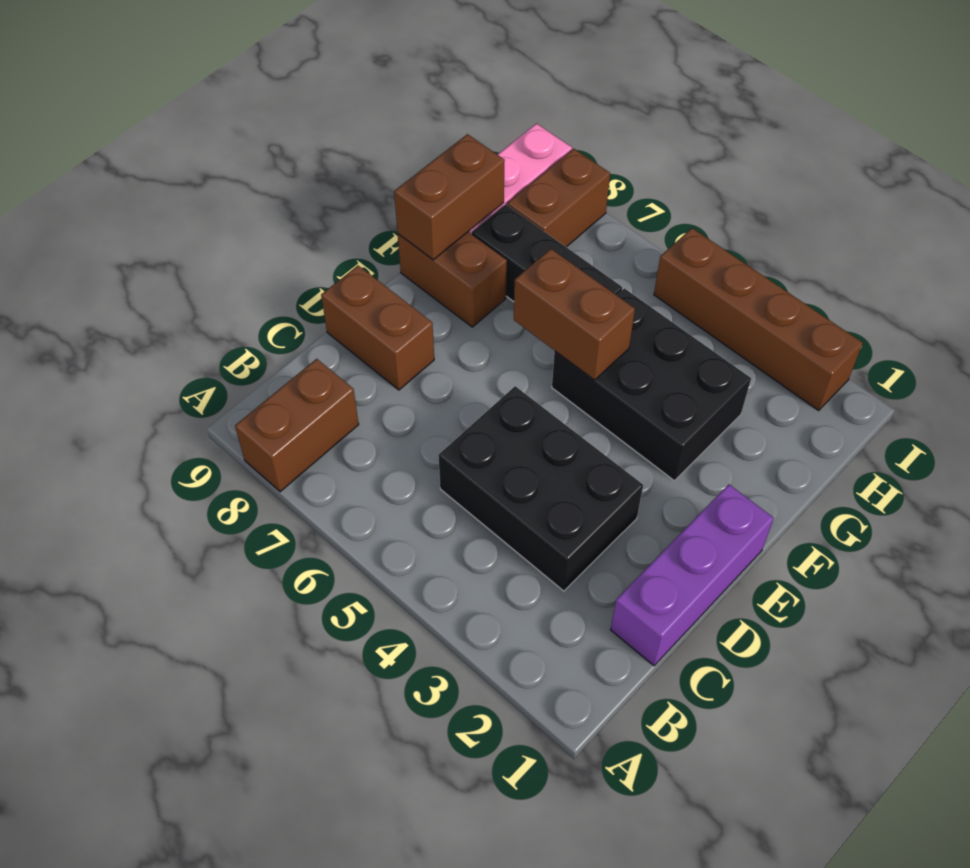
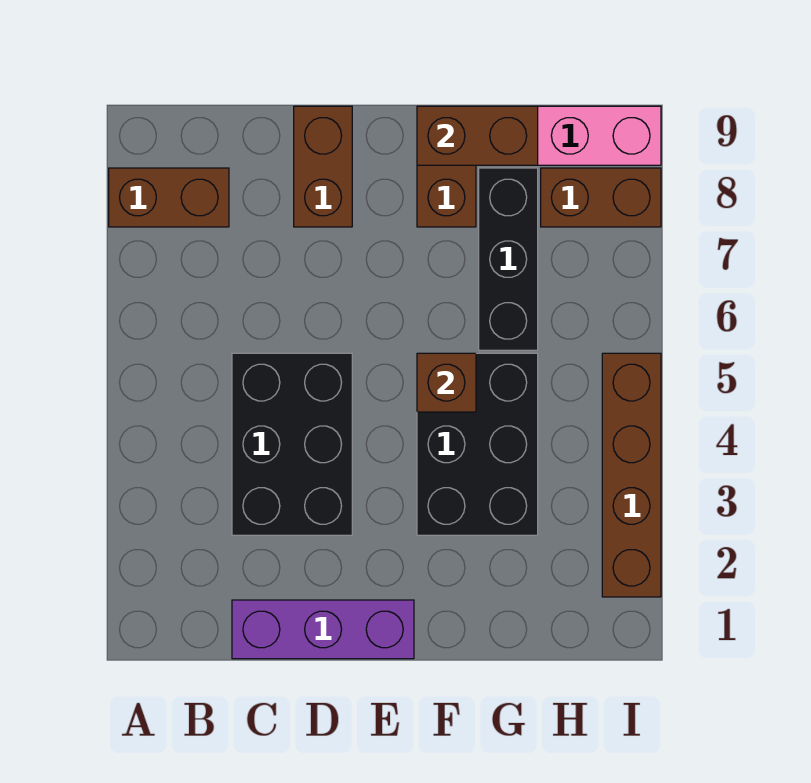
brown brick F5:F6 level 2 -> brown brick F5 level 2

